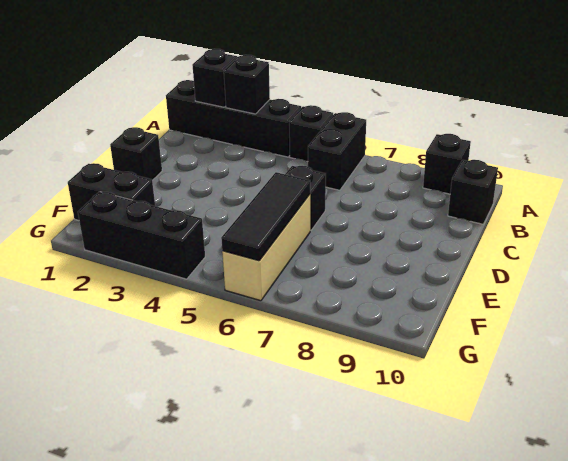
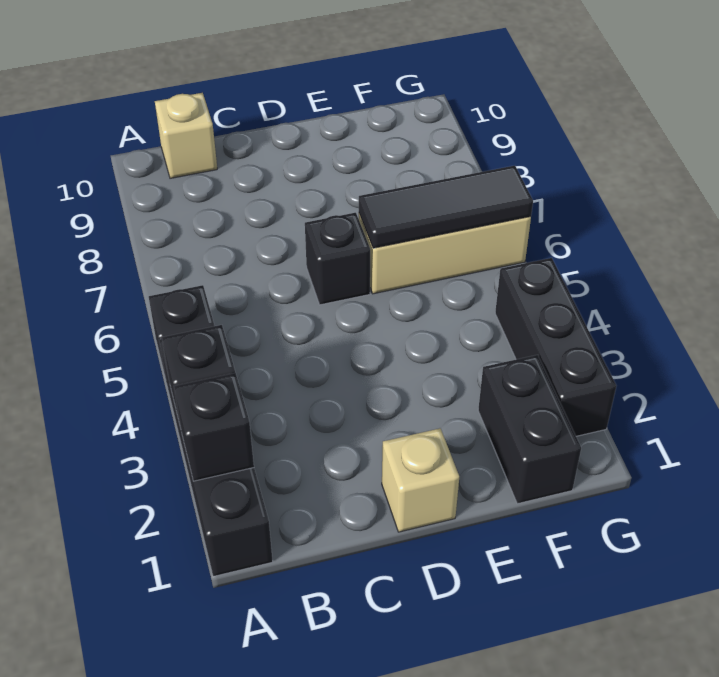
black brick A6:B6 level 1 -> none
black brick A9 level 1 -> none
black brick B10 level 1 -> tan brick B10 level 1
black brick D1 level 1 -> tan brick D1 level 1

